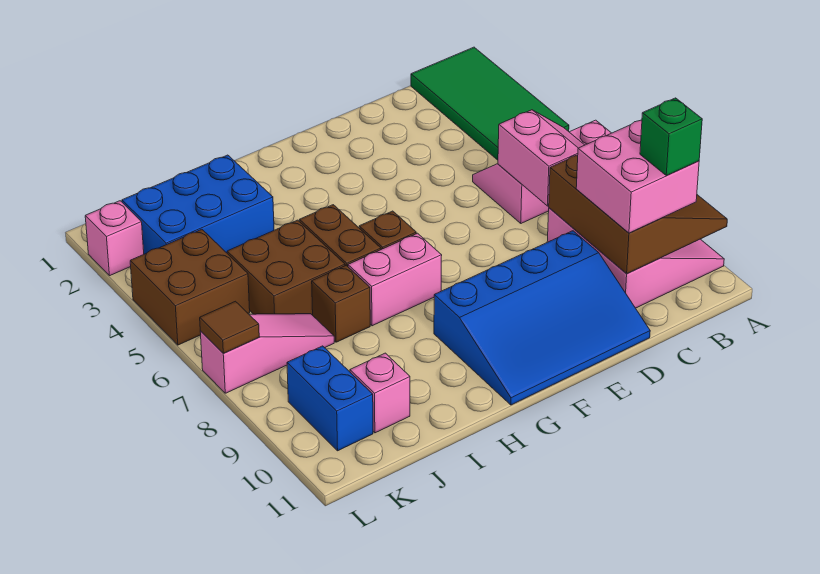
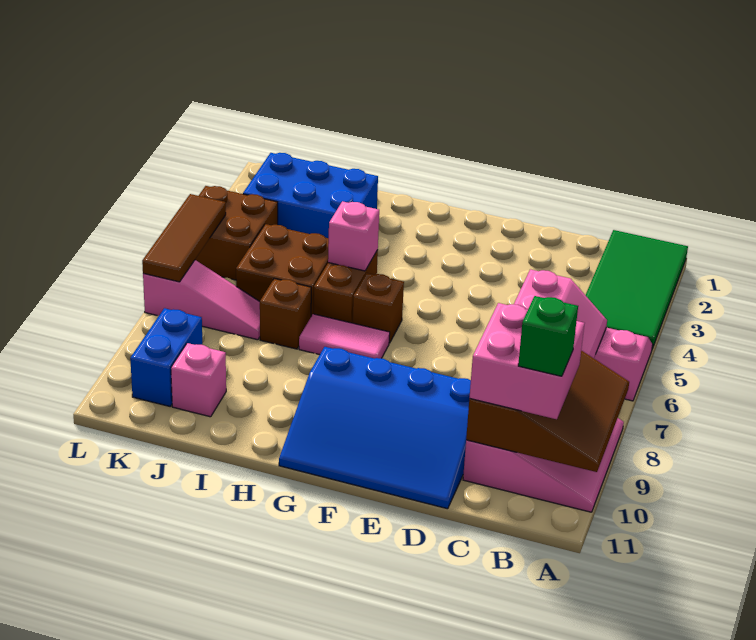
pink brick G7:H7 level 1 -> pink tile G7:H7 level 1
pink brick L2 level 1 -> pink brick H5 level 2
brown tile L7 level 2 -> brown tile L5:L7 level 2

